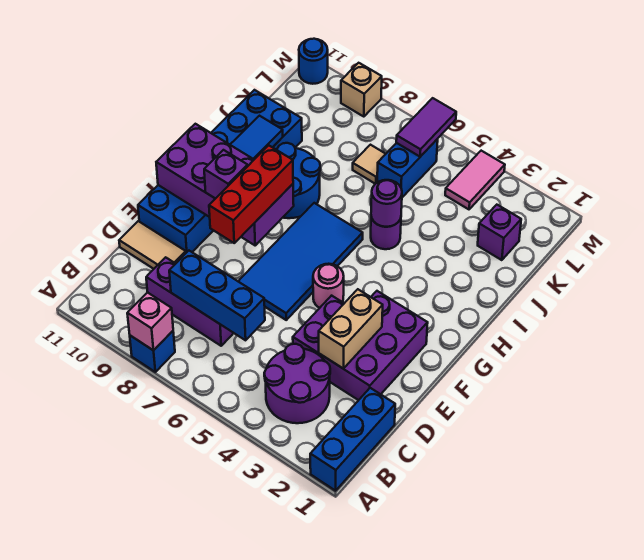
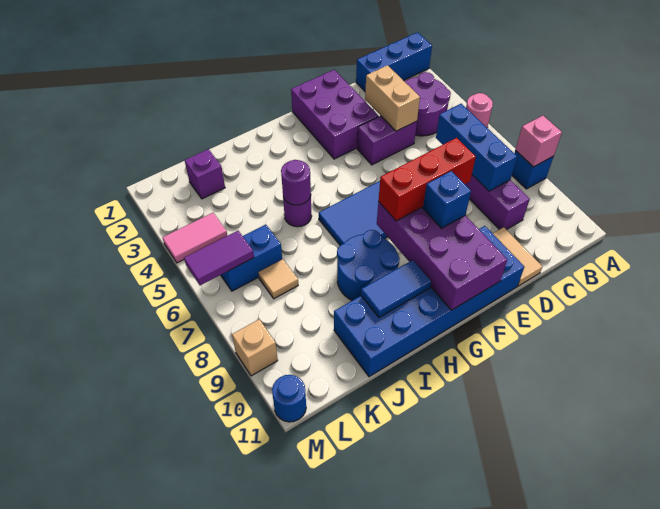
purple brick D2:F3 level 1 -> purple brick E1:F3 level 1
tan brick D3:E3 level 2 -> tan brick D3:D4 level 2
pink round brick F5 level 1 -> pink round brick A5 level 1
purple brick F9 level 3 -> blue brick F9 level 3

